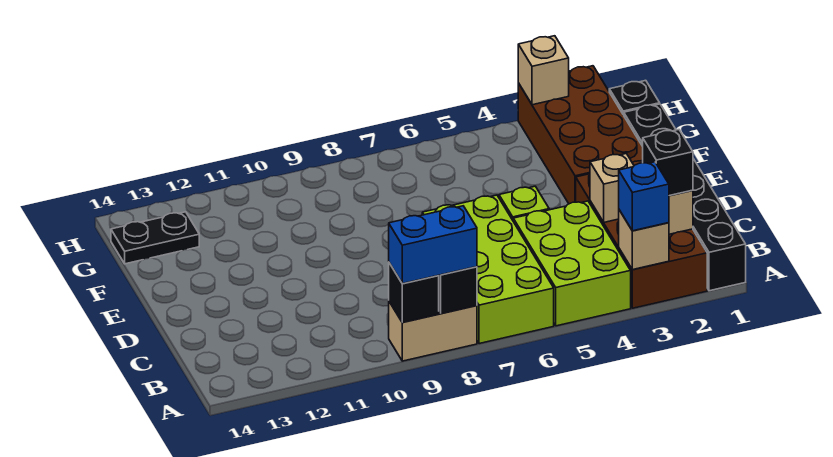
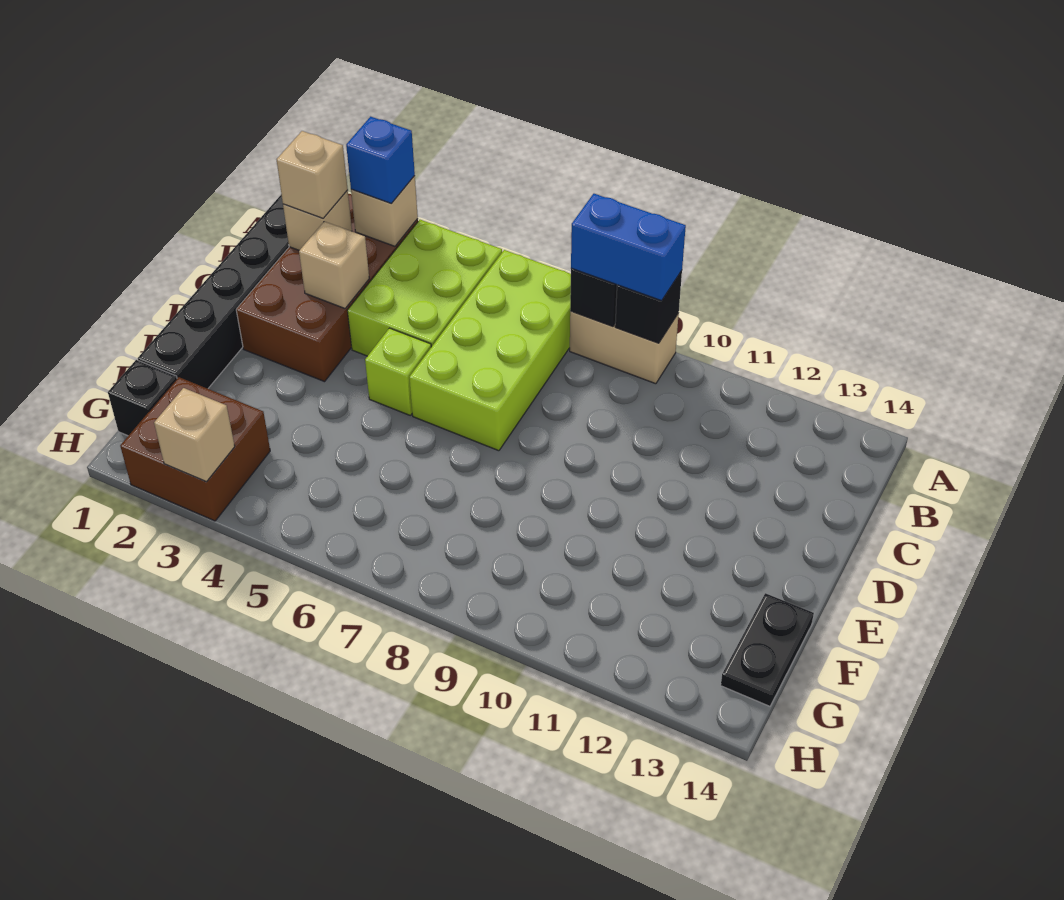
black brick B2 level 3 -> tan brick B2 level 3
brown brick E2:H3 level 1 -> brown brick G2:H3 level 1
black plate G13:G14 level 1 -> black plate F14:G14 level 1

